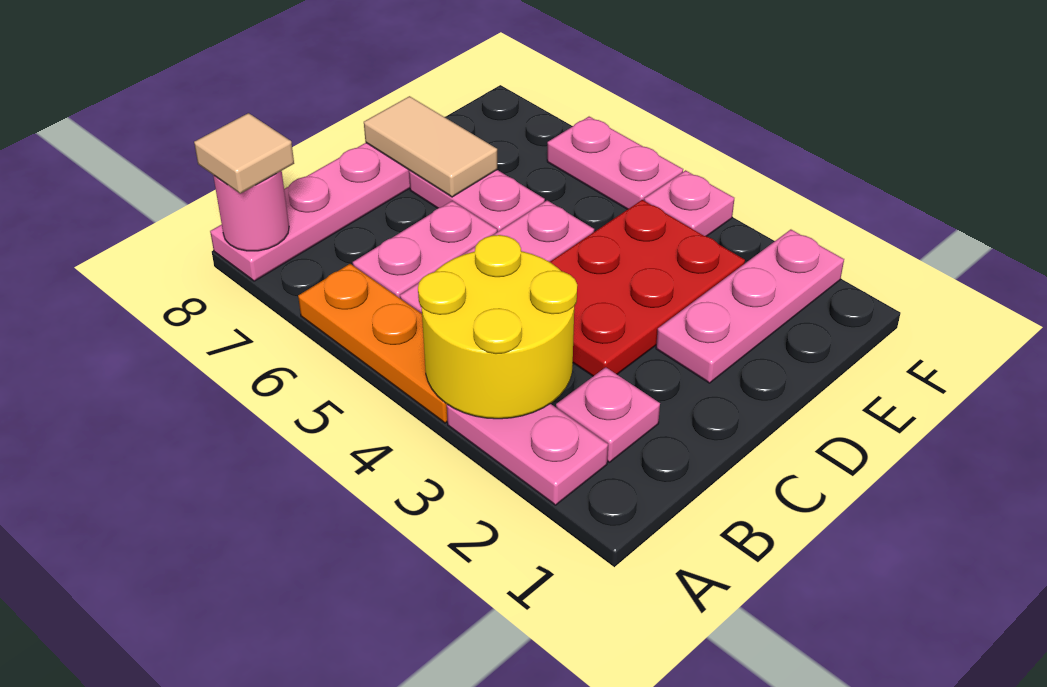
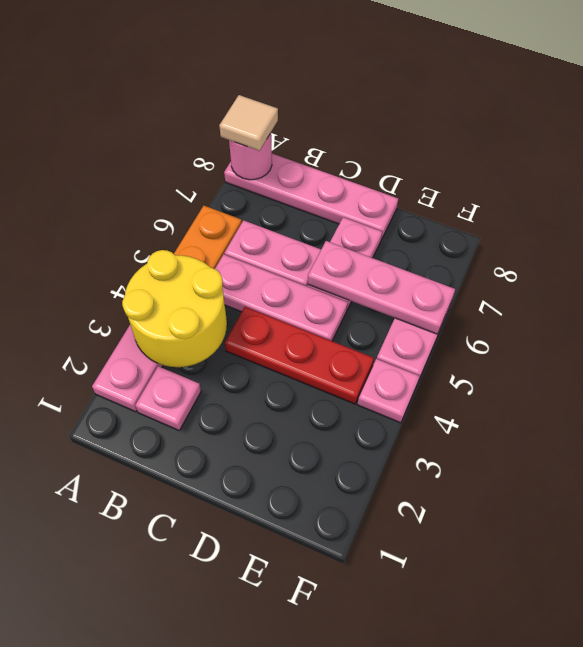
red plate C3:E4 level 1 -> red plate C4:E4 level 1
pink plate D2:F2 level 1 -> pink plate D6:F6 level 2
tan tile D7:D8 level 2 -> none

